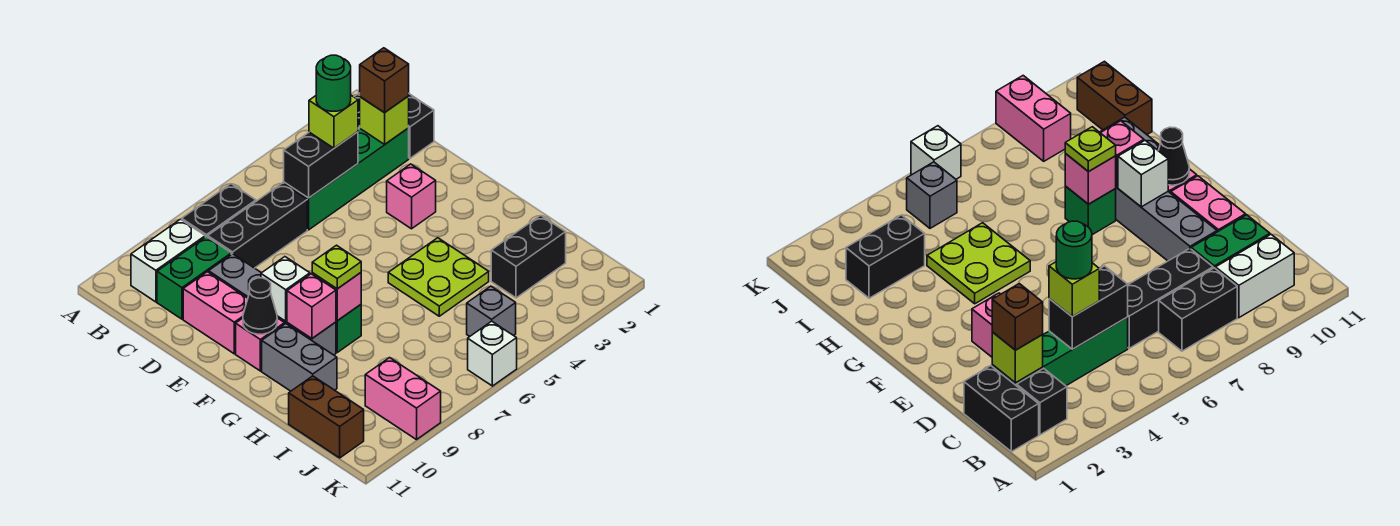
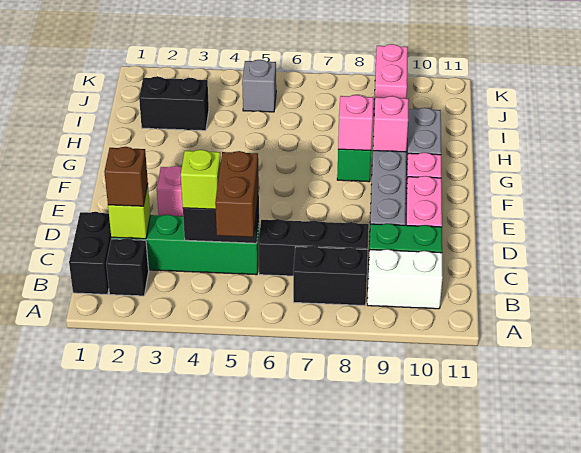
green round brick C4 level 4 -> none
white brick F9 level 2 -> none
black cone F10 level 2 -> none
lime plate G4:H5 level 1 -> none
lime plate G8 level 3 -> none
brown brick I11:J11 level 1 -> brown brick B5:C5 level 3
white brick K6 level 1 -> none

